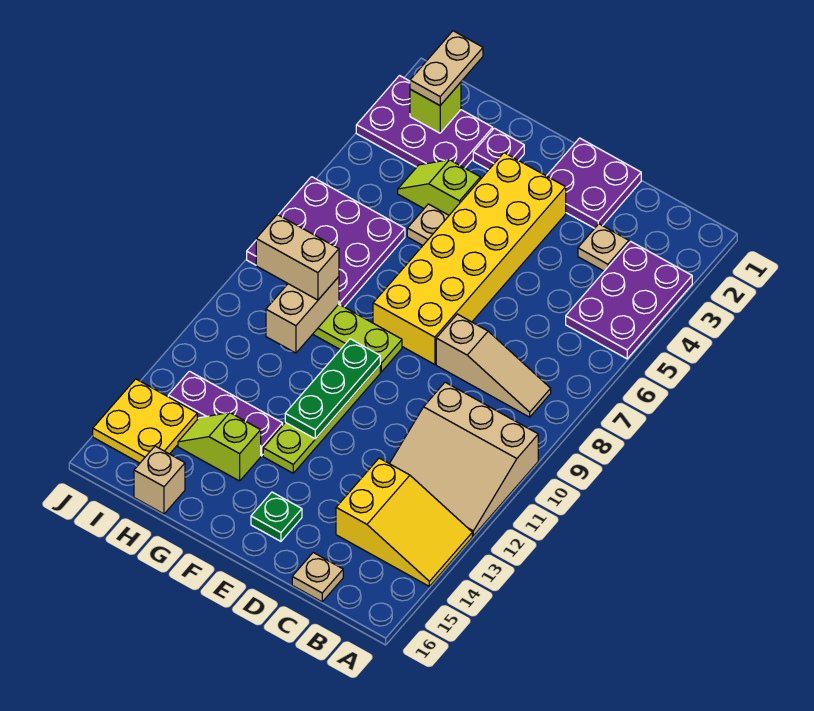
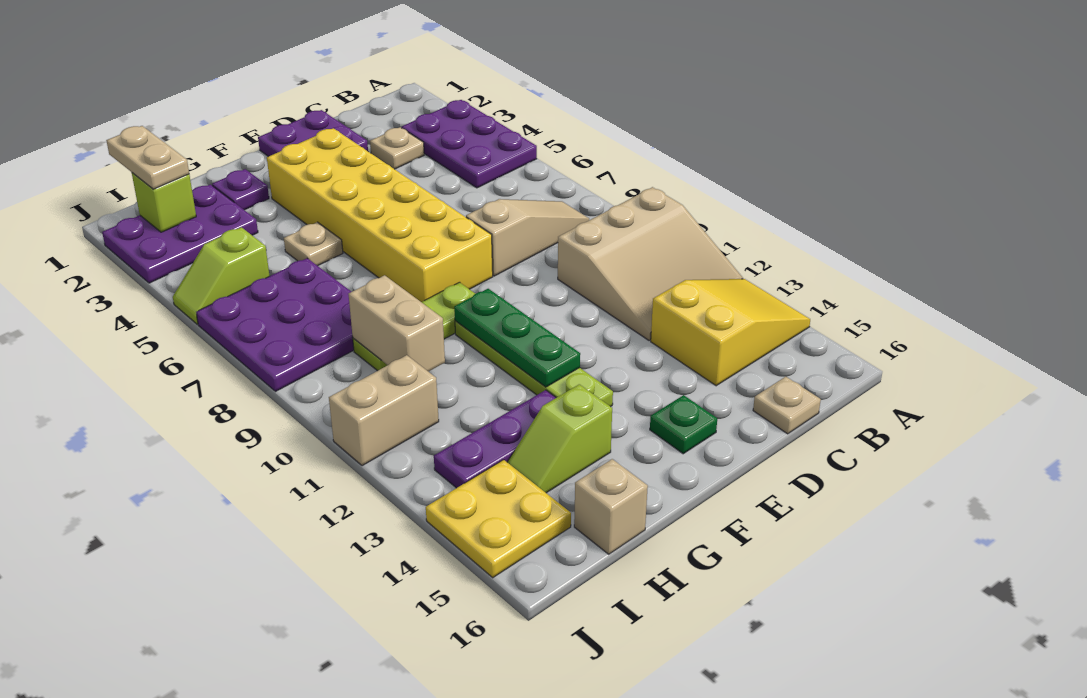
lime slope G4:H4 level 1 top G -> lime slope I5:J5 level 1 top I
tan brick H9:I9 level 3 -> tan brick I11:J11 level 1

